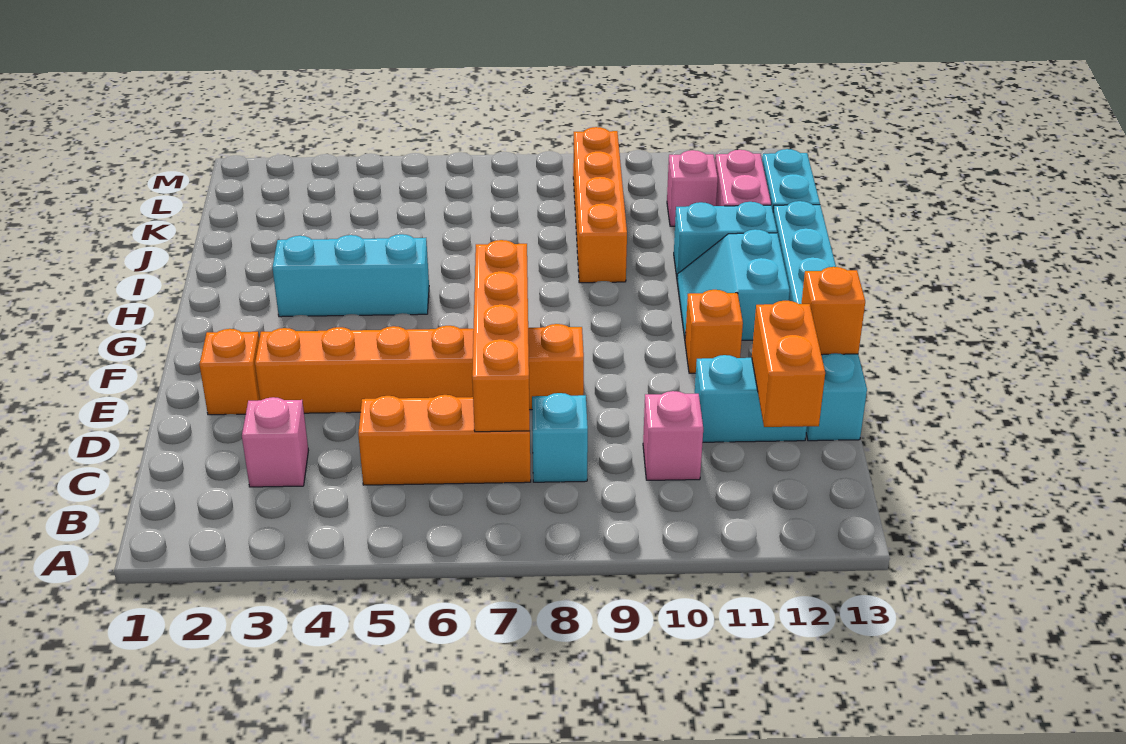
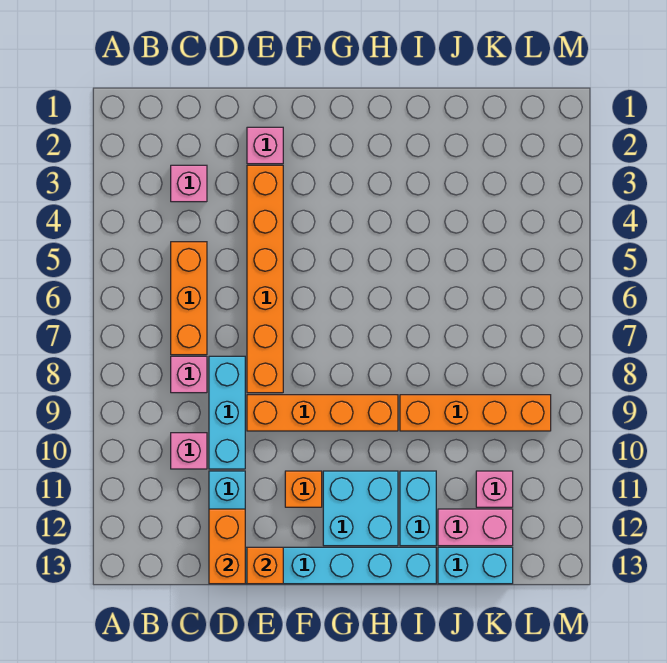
orange brick C7:F7 level 2 -> orange brick E9:H9 level 1
cyan brick C8 level 1 -> pink brick C8 level 1
orange brick C12:D12 level 2 -> orange brick D12:D13 level 2
orange brick E2 level 1 -> pink brick E2 level 1
cyan slope G11:H12 level 1 top 12 -> cyan brick G11:H12 level 1
cyan brick H3:H5 level 1 -> cyan brick D8:D10 level 1

